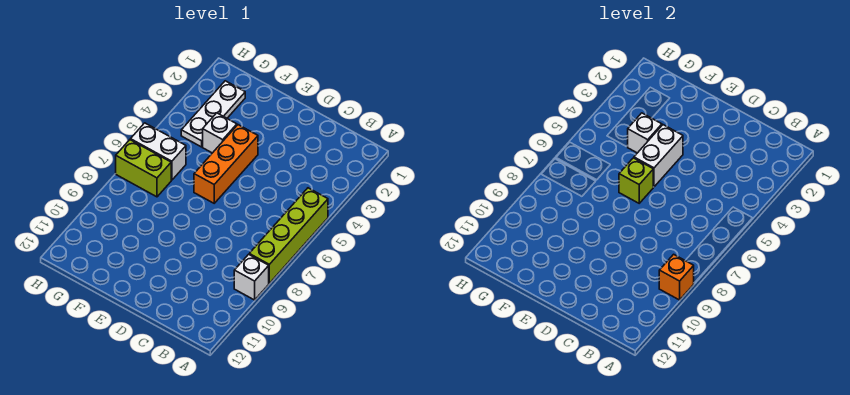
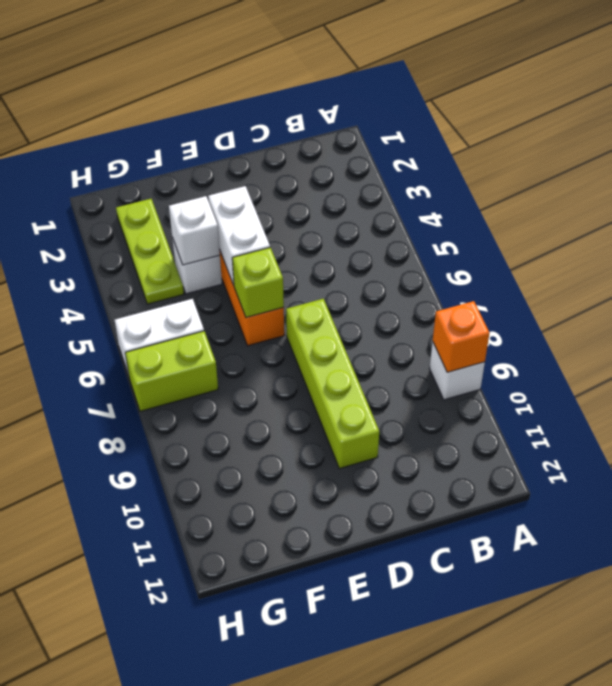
lime brick A5:A8 level 1 -> lime brick D7:D10 level 1
white plate G2:G4 level 1 -> lime plate G2:G4 level 1

